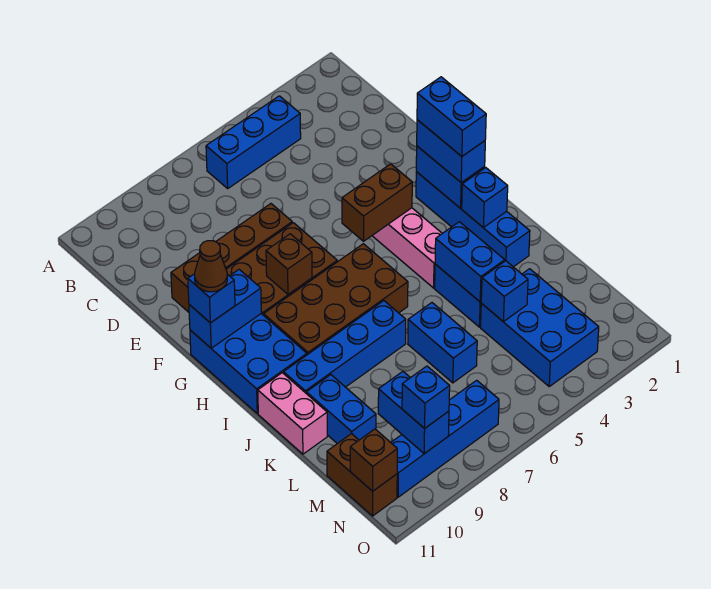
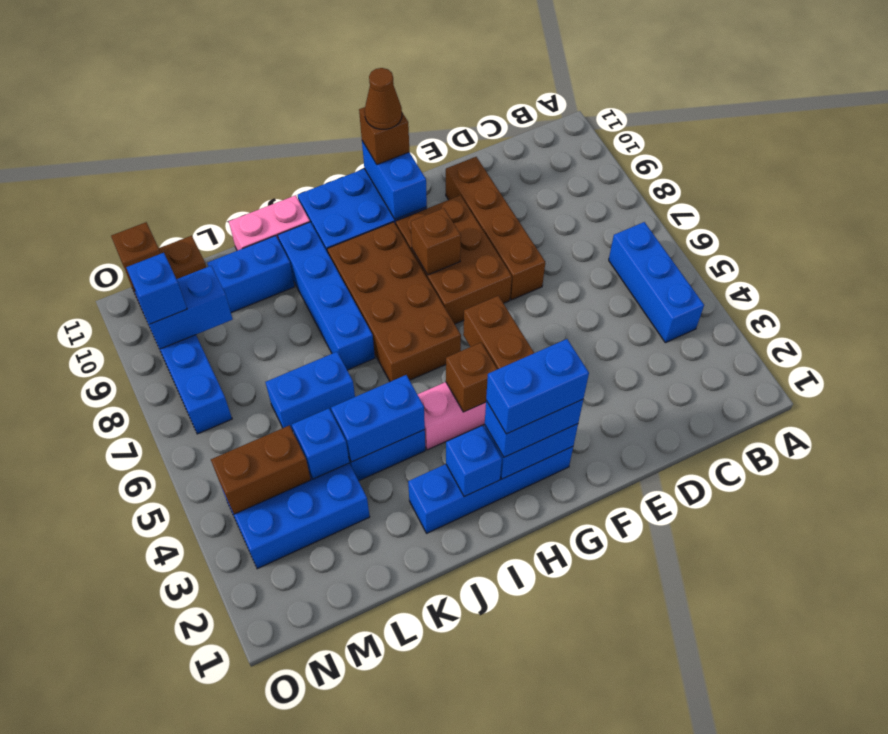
blue brick G11 level 3 -> brown brick G11 level 3
none -> brown brick H4 level 2
none -> brown brick M4:N4 level 2

